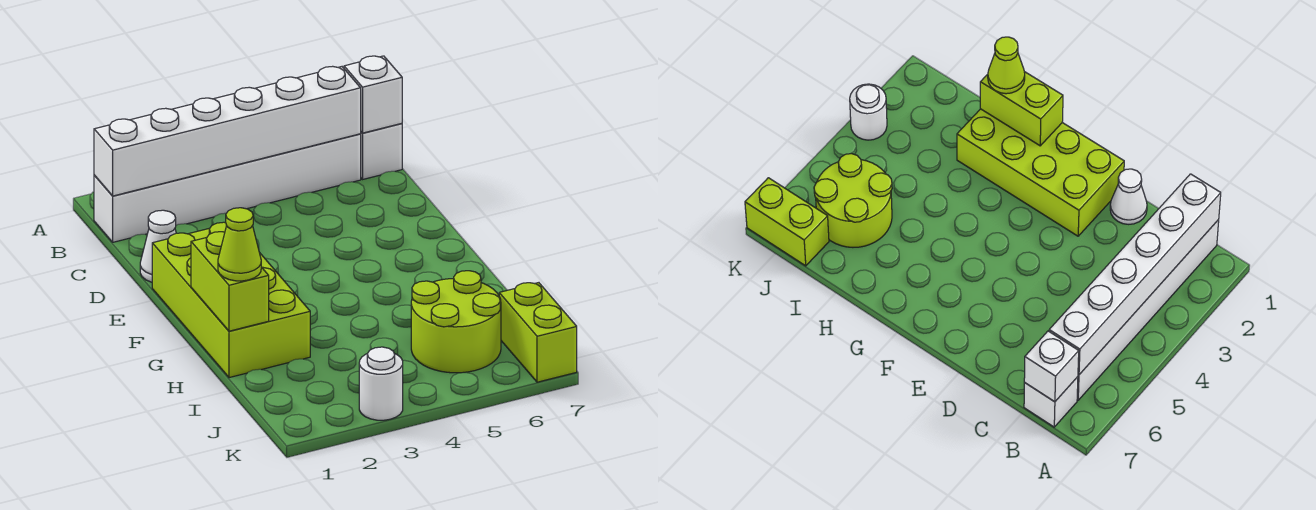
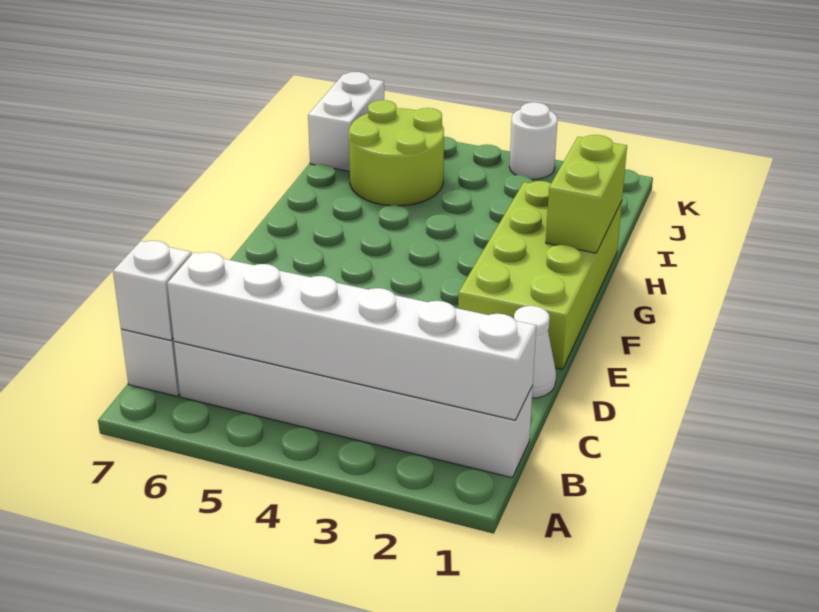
lime cone H1 level 3 -> none
lime brick J7:K7 level 1 -> white brick J7:K7 level 1

